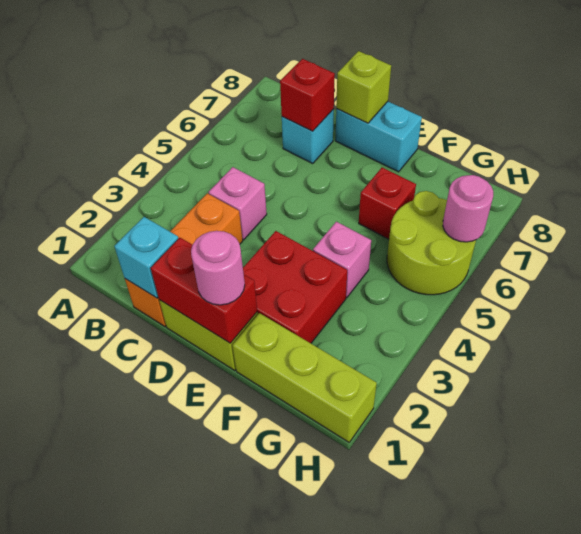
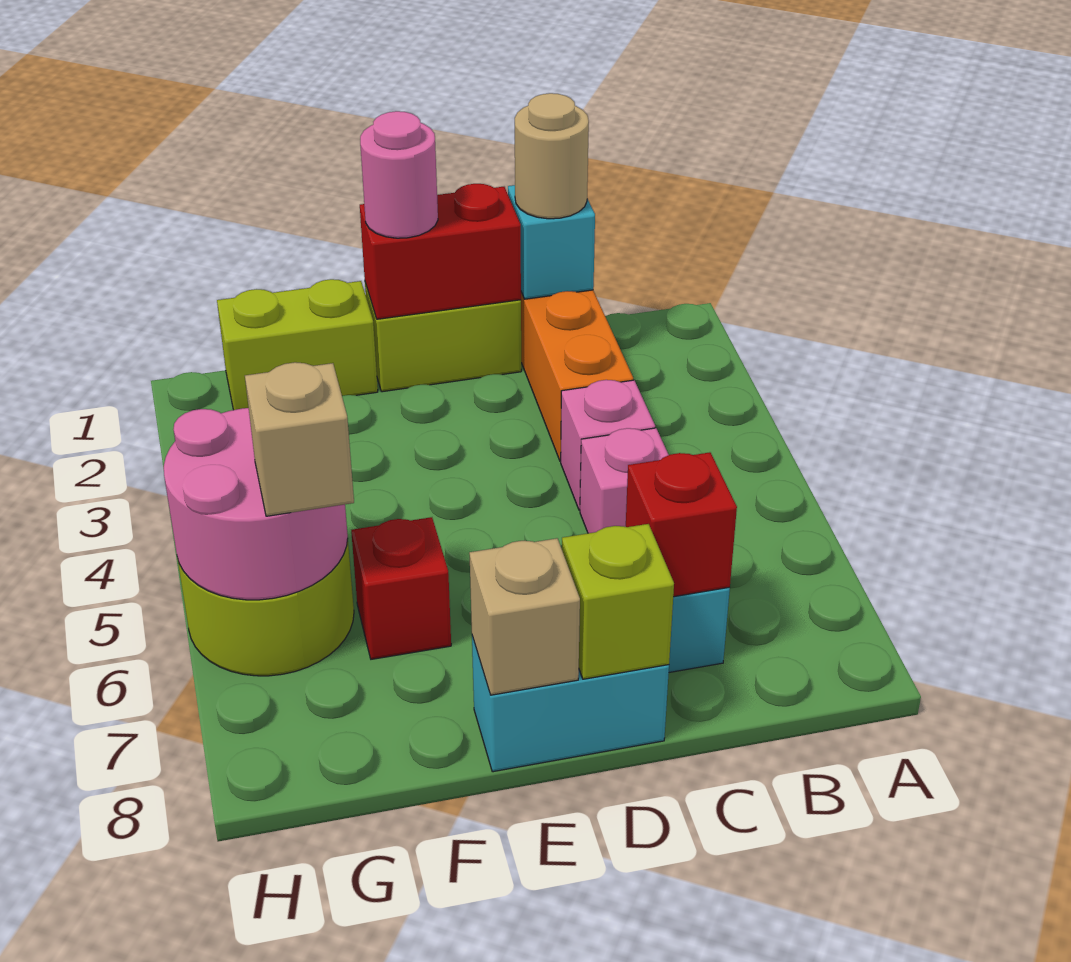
none -> tan round brick C1 level 3
red brick E2:F3 level 1 -> none
none -> tan brick E8 level 2
lime brick F1:H1 level 1 -> lime brick F1:G1 level 1
pink brick F4 level 1 -> pink brick C5 level 1
none -> tan brick G6 level 3
pink round brick H6 level 2 -> pink round brick G5:H6 level 2

